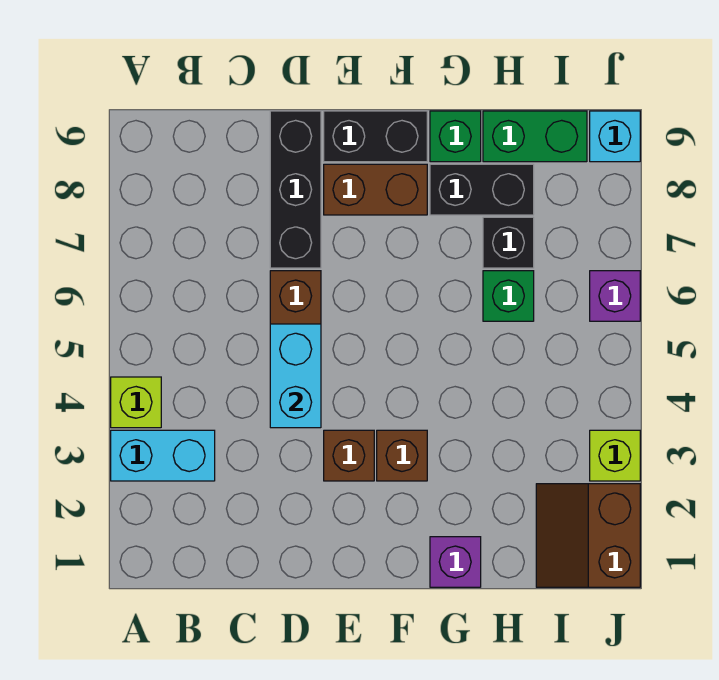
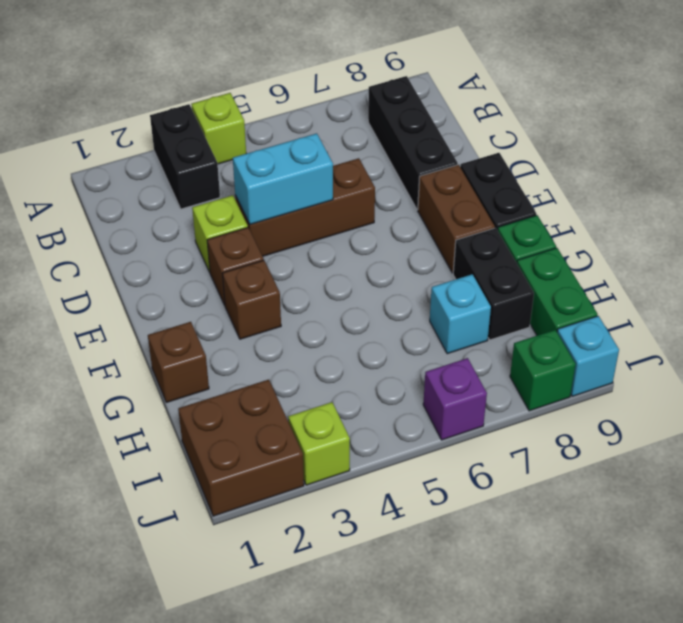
cyan brick A3:B3 level 1 -> black brick A3:B3 level 1
none -> lime brick D3 level 1
black brick D7:D9 level 1 -> black brick B8:D8 level 1
purple brick G1 level 1 -> brown brick G1 level 1
green brick H6 level 1 -> green brick J8 level 1
black brick H7 level 1 -> cyan brick H7 level 1
brown slope I1:J2 level 1 top J -> brown brick I1:J2 level 1

